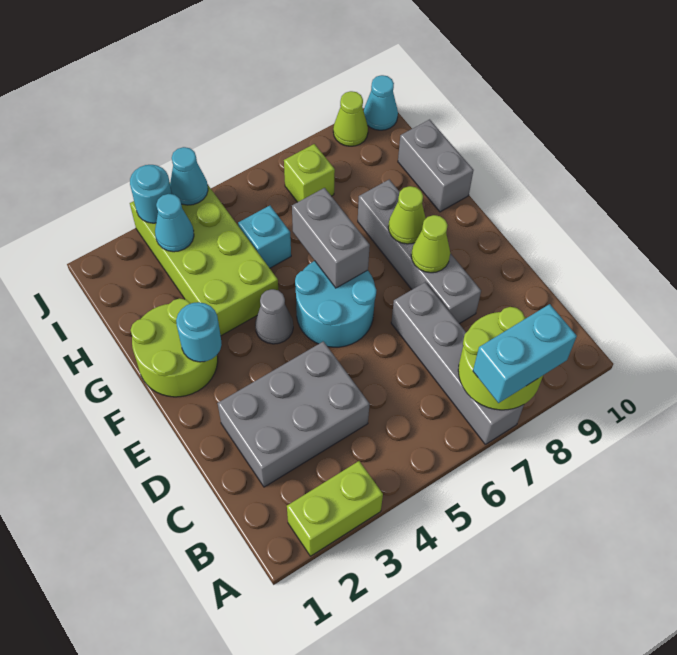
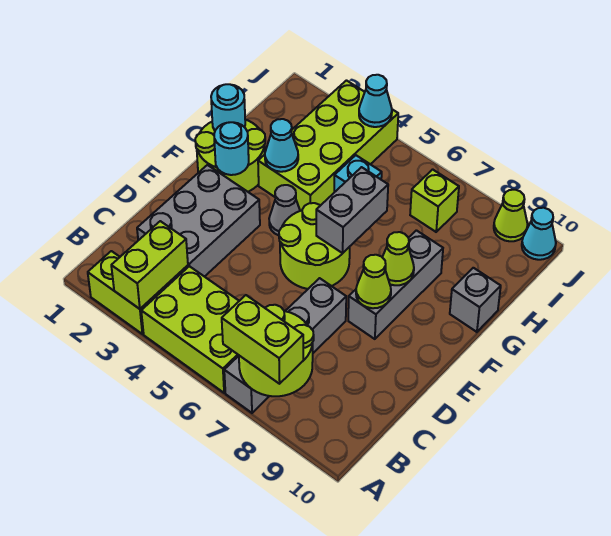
none -> lime brick A3:B3 level 2
none -> lime brick A4:B6 level 1
cyan brick A7:A8 level 3 -> lime brick A7:A8 level 3
grey brick C2:D4 level 1 -> grey brick C2:E3 level 1
grey brick D8:G8 level 1 -> grey brick E8:G8 level 1
cyan round brick E5:F6 level 1 -> lime round brick E5:F6 level 1
grey brick G10:H10 level 1 -> grey brick G10 level 1
cyan cone I3 level 2 -> cyan cone G3 level 2
cyan round brick J3 level 2 -> cyan round brick G1 level 2

